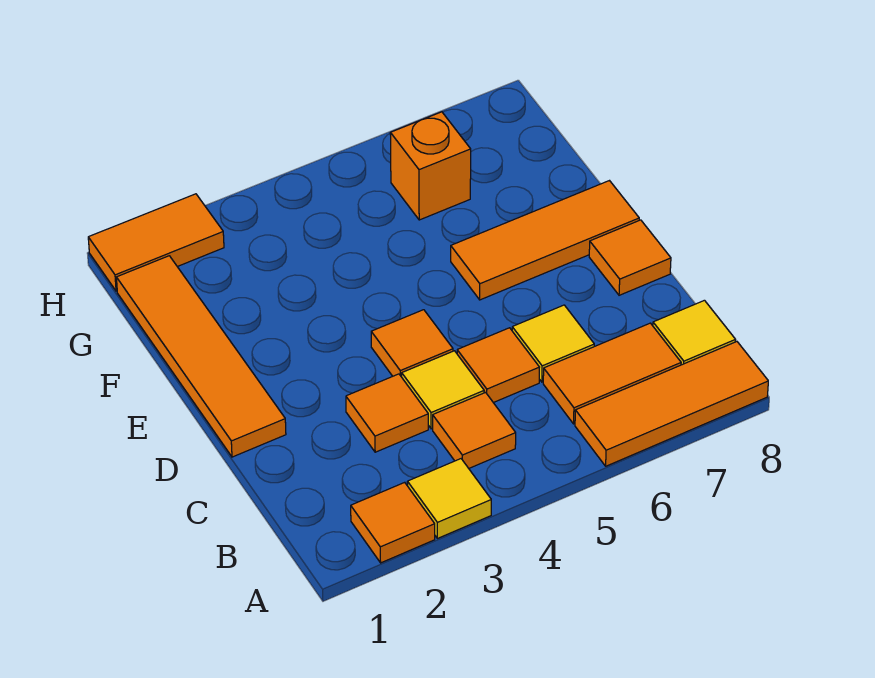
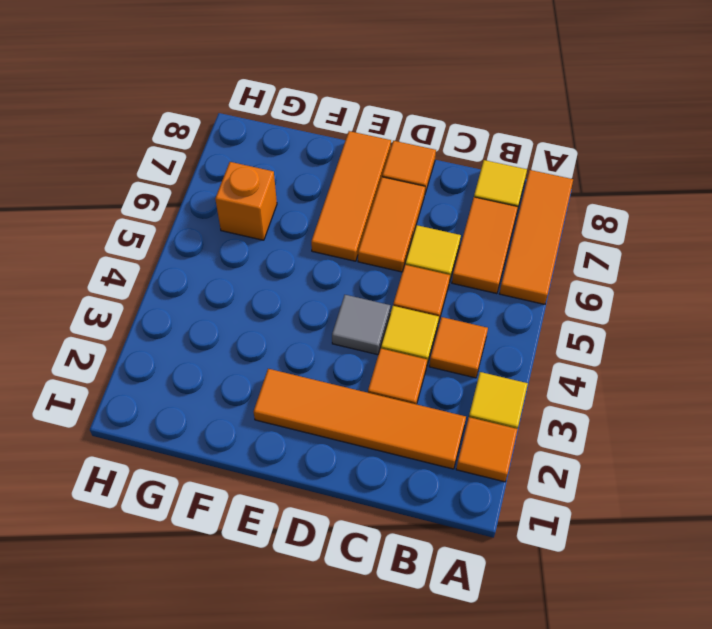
orange tile D1:G1 level 1 -> orange tile B2:E2 level 1
orange tile D4 level 1 -> grey tile D4 level 1
orange tile H1:H2 level 1 -> orange tile D6:D7 level 1

